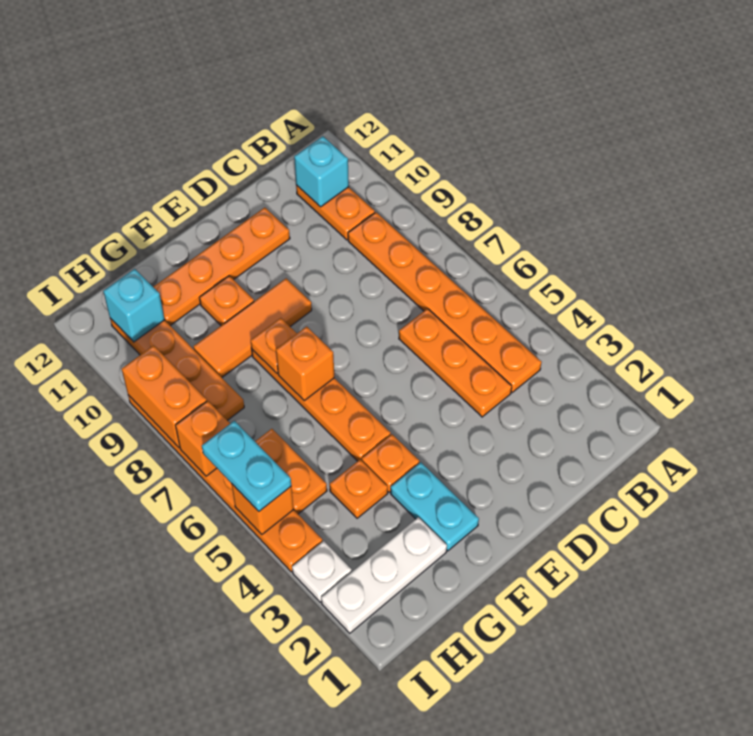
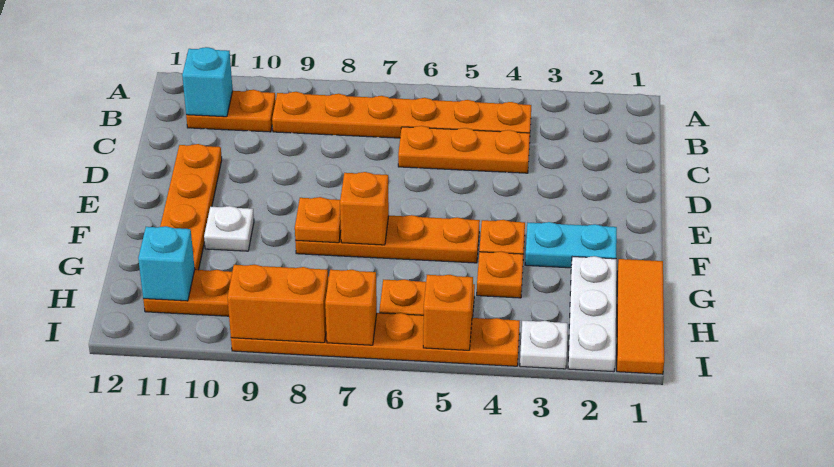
orange tile E9:G9 level 1 -> orange tile G1:I1 level 1
orange plate F10 level 1 -> white plate F10 level 1
cyan plate I5:I6 level 3 -> none

